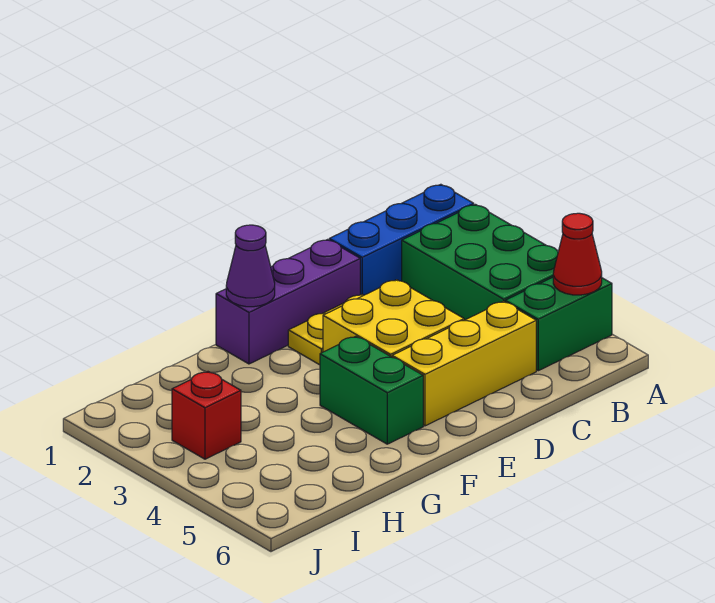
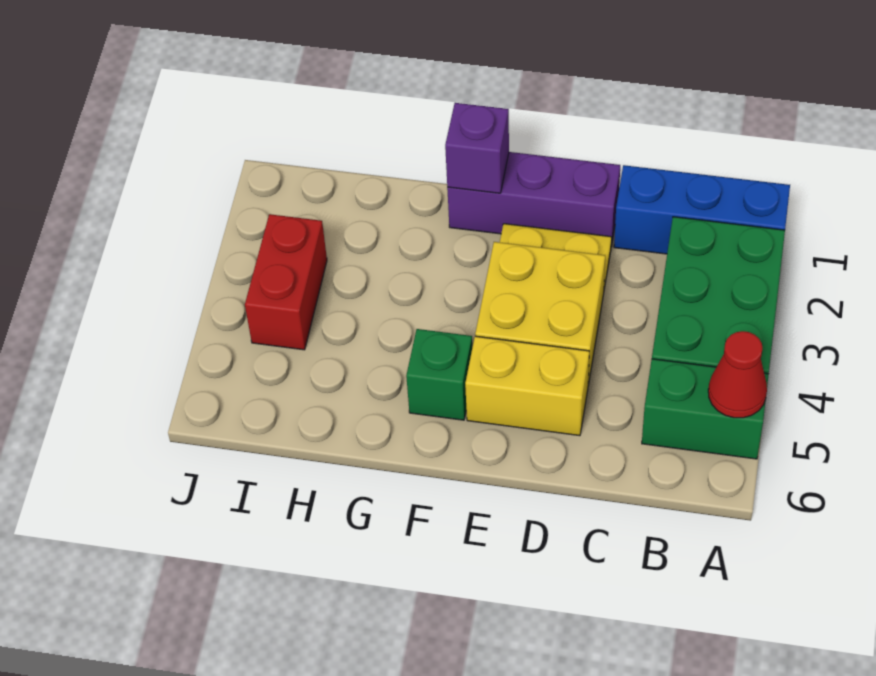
yellow brick C5:E5 level 1 -> yellow brick D5:E5 level 1
purple cone F1 level 2 -> purple brick F1 level 2
green brick F4:F5 level 1 -> green brick F5 level 1
red brick I3 level 1 -> red brick I3:I4 level 1

